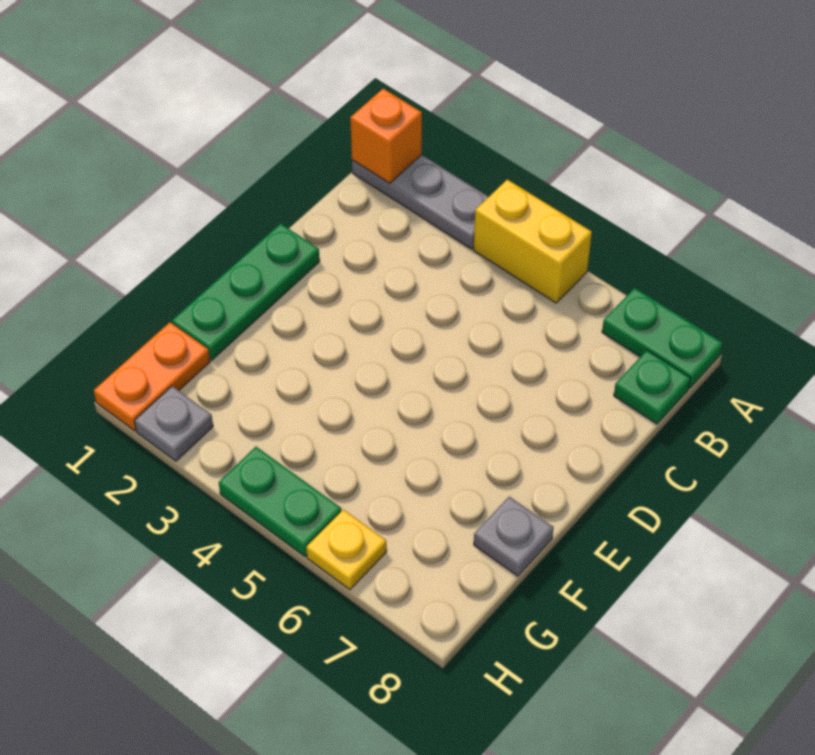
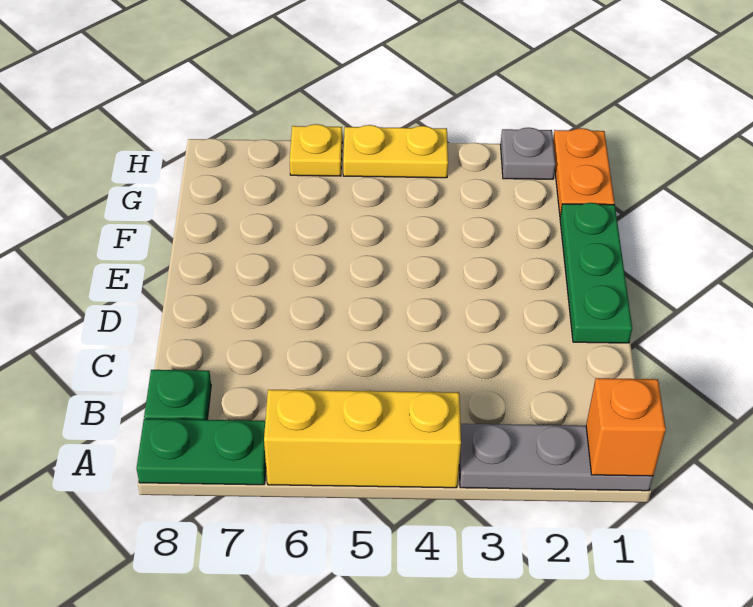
yellow brick A4:A5 level 1 -> yellow brick A4:A6 level 1
grey plate F8 level 1 -> none
green plate H4:H5 level 1 -> yellow plate H4:H5 level 1

